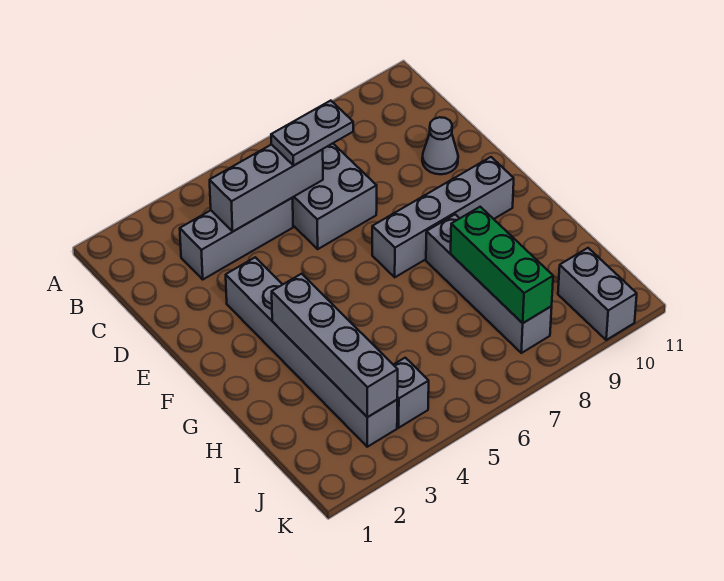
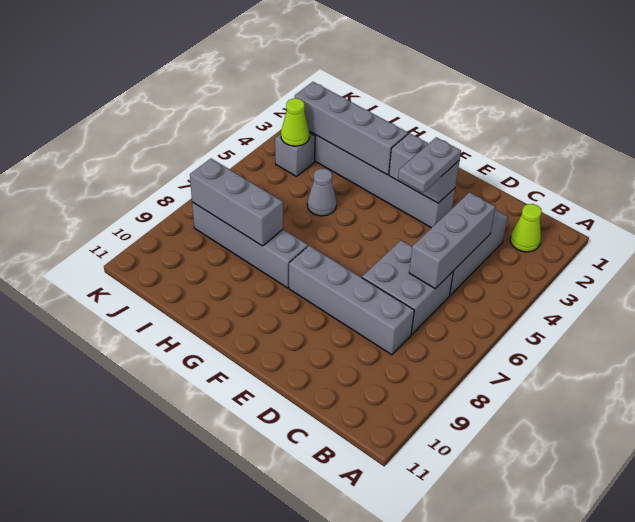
none -> lime cone B2 level 1
grey plate C6:C7 level 3 -> grey plate E3:E4 level 3
grey cone D10 level 1 -> grey cone H5 level 1
grey brick F7:F10 level 1 -> grey brick C8:F8 level 1
green brick H8:J8 level 2 -> grey brick H8:J8 level 2
none -> lime cone J4 level 2
grey brick J10:K10 level 1 -> grey brick E3:F3 level 2

